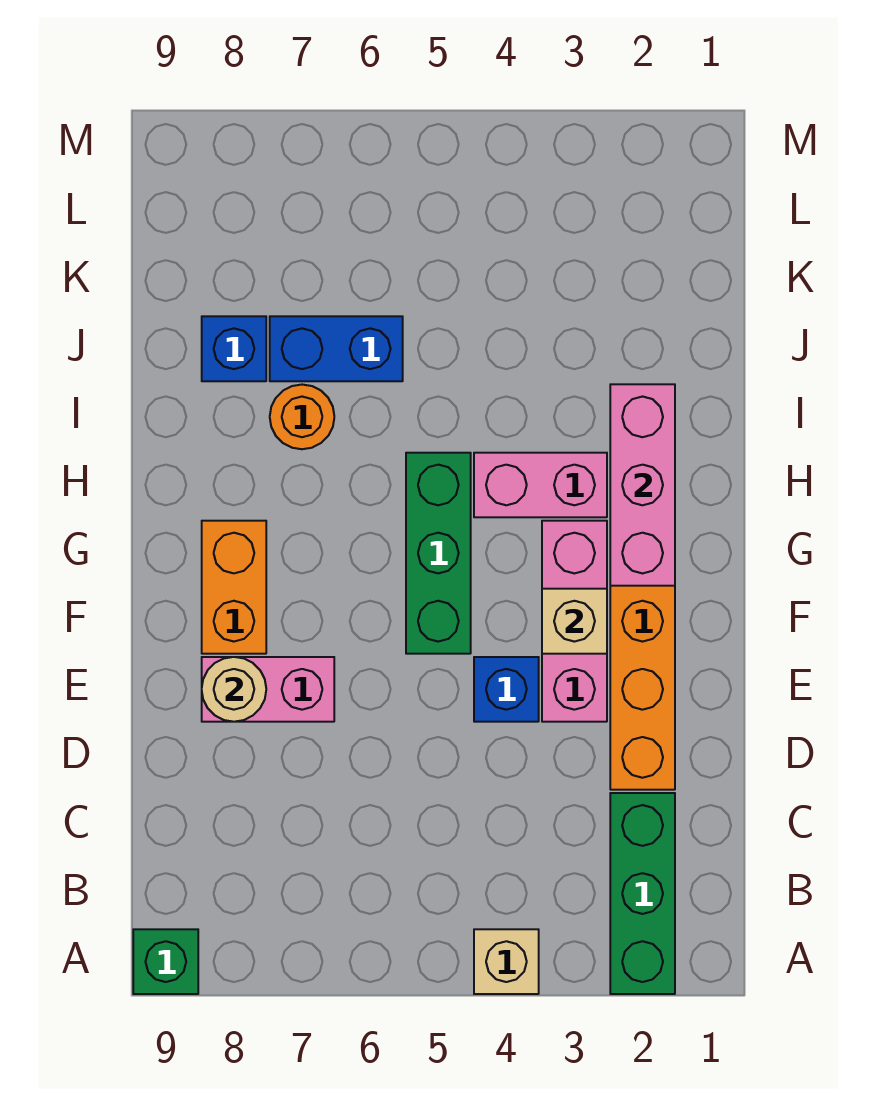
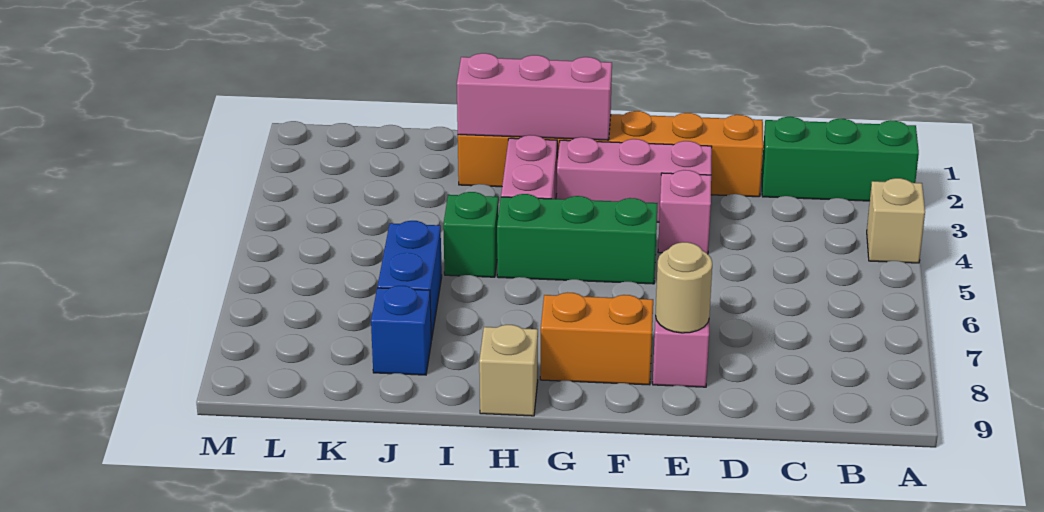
green brick A9 level 1 -> green brick I5 level 1
blue brick E4 level 1 -> pink brick E4 level 1
tan brick F3 level 2 -> tan brick H9 level 1
orange round brick I7 level 1 -> none

